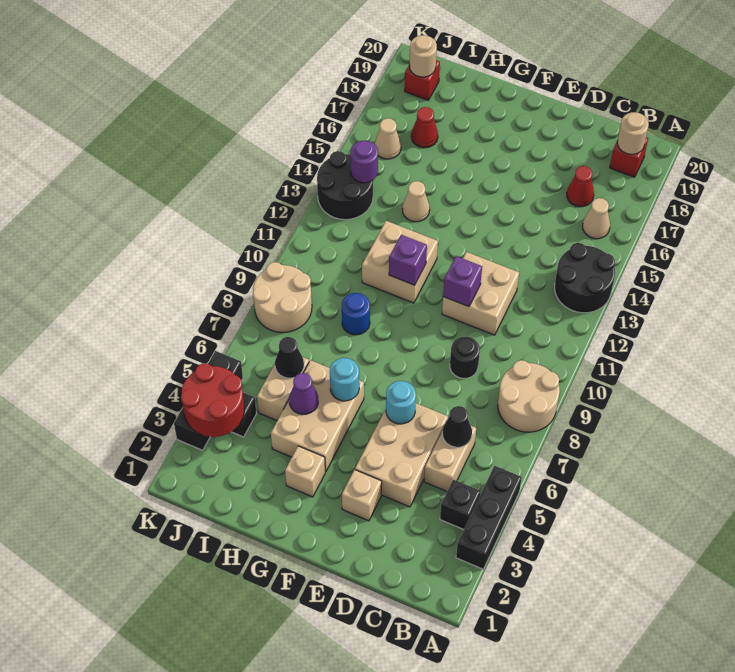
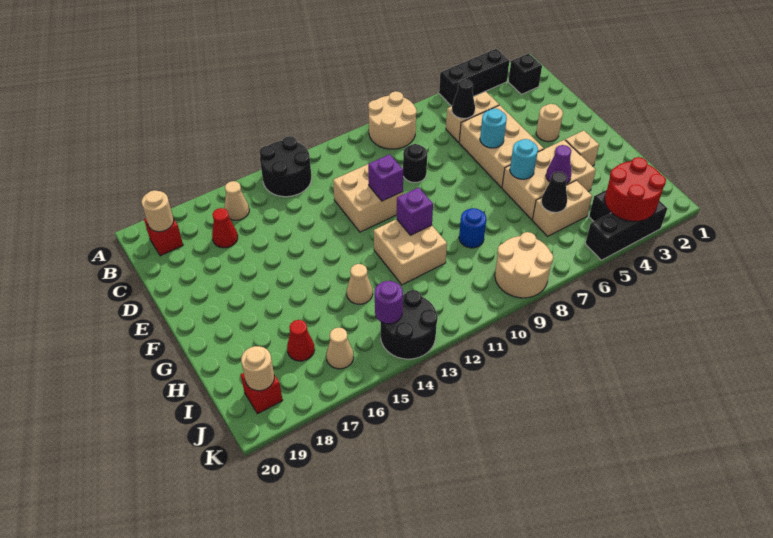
black brick B4 level 1 -> black brick B2 level 1
tan brick D4:E6 level 1 -> tan brick D5:F6 level 1
tan brick E3 level 1 -> tan round brick E3 level 1

